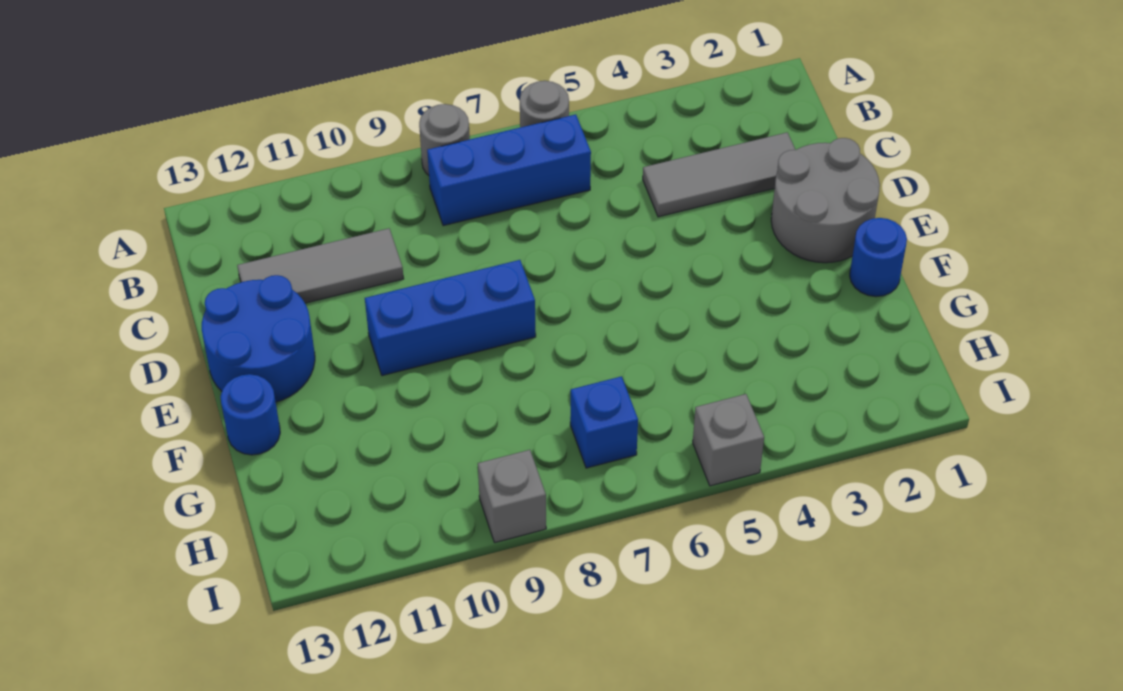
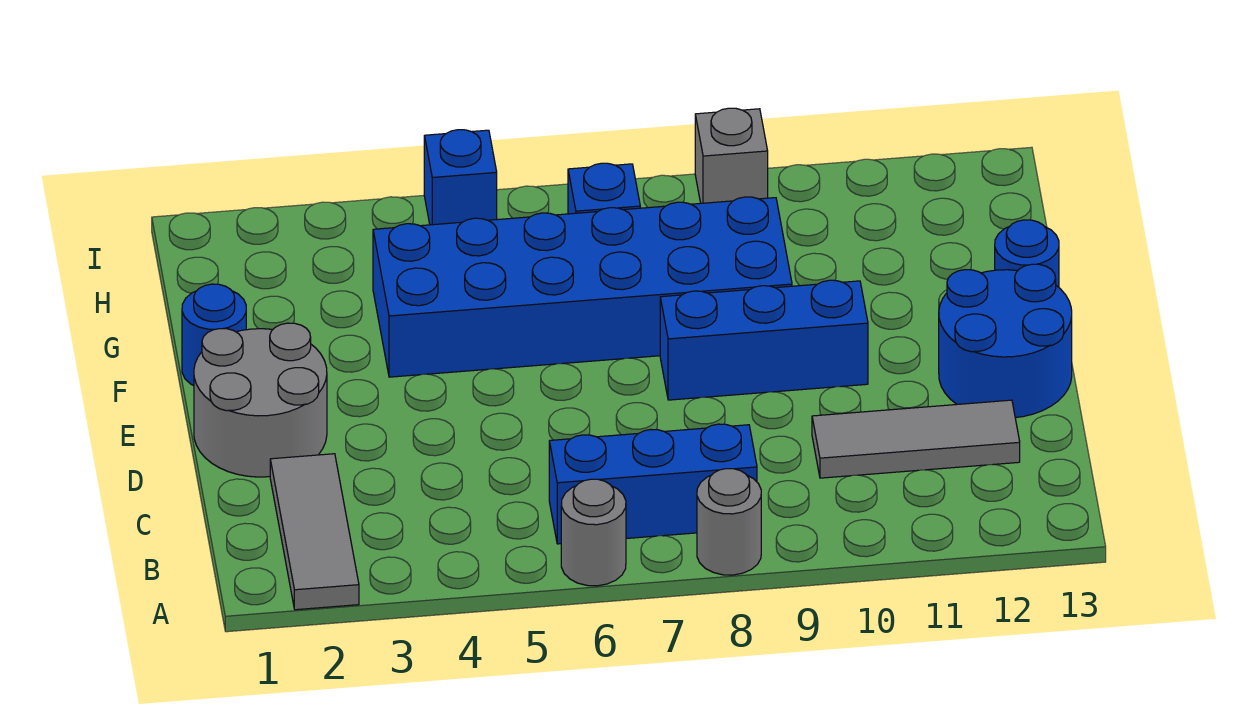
grey tile C2:C4 level 1 -> grey tile A2:C2 level 1
none -> blue brick F4:G9 level 1
grey brick I5 level 1 -> blue brick I5 level 1

